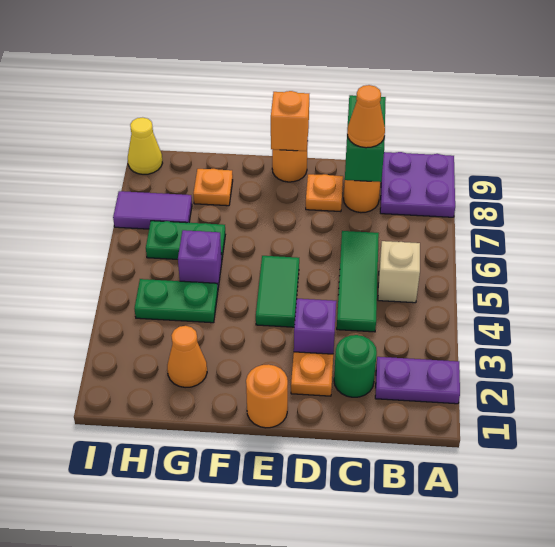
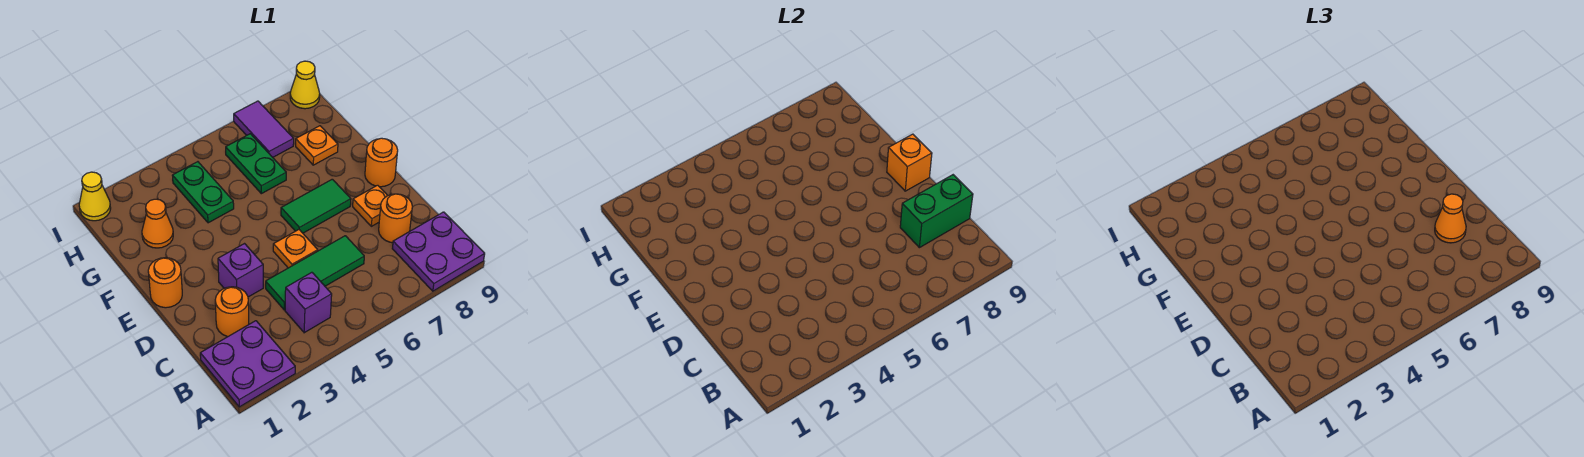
purple plate A2:B2 level 1 -> purple plate A1:B2 level 1
tan brick B5 level 1 -> none
green round brick C2 level 1 -> orange round brick C2 level 1
orange plate D2 level 1 -> orange plate D5 level 1
green tile E4:E5 level 1 -> green tile E6:E7 level 1
purple brick G5 level 1 -> purple brick B4 level 1
none -> yellow cone I1 level 1

